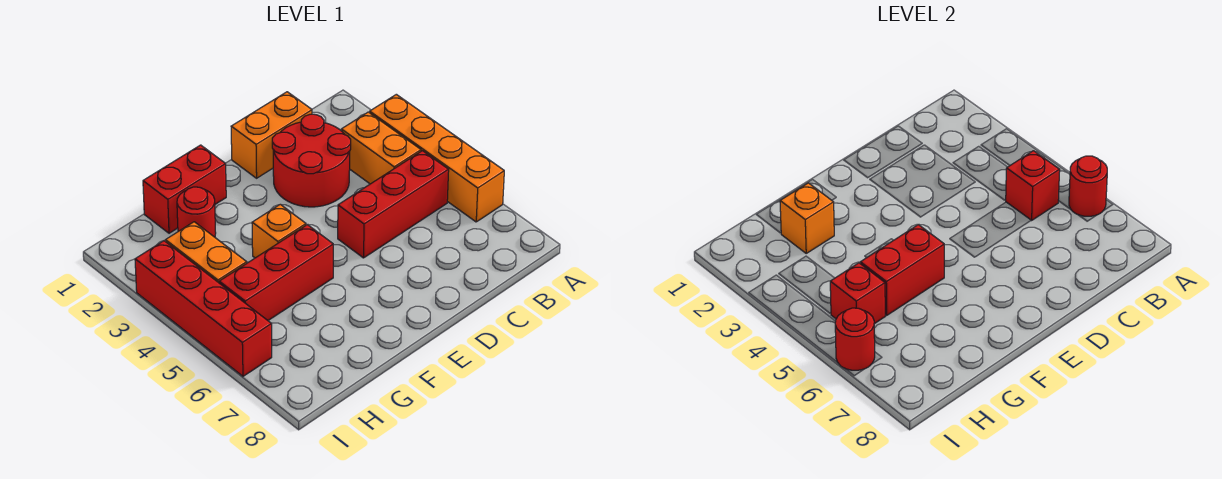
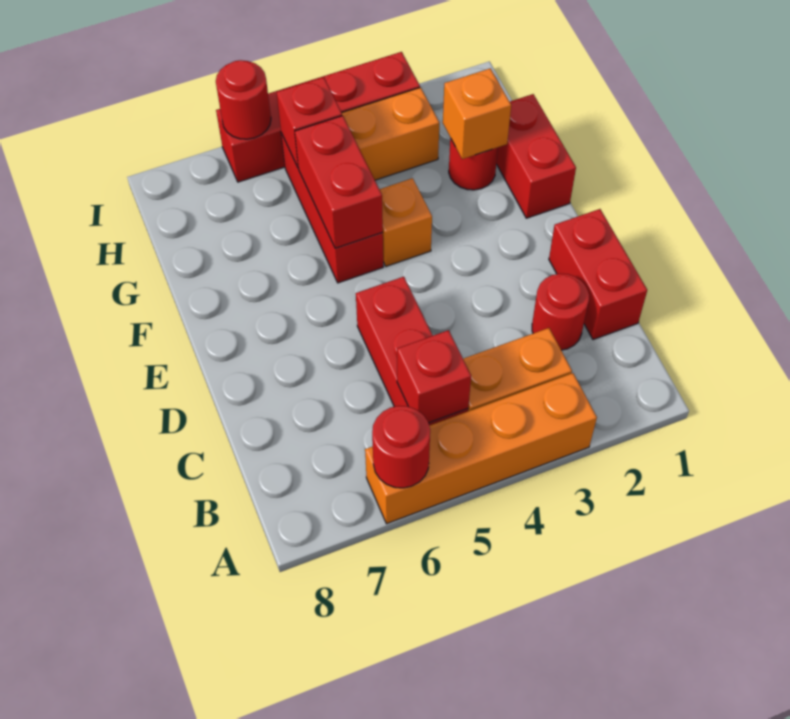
orange brick C1:D1 level 1 -> red brick C1:D1 level 1
red round brick C2:D3 level 1 -> red round brick C2 level 1

